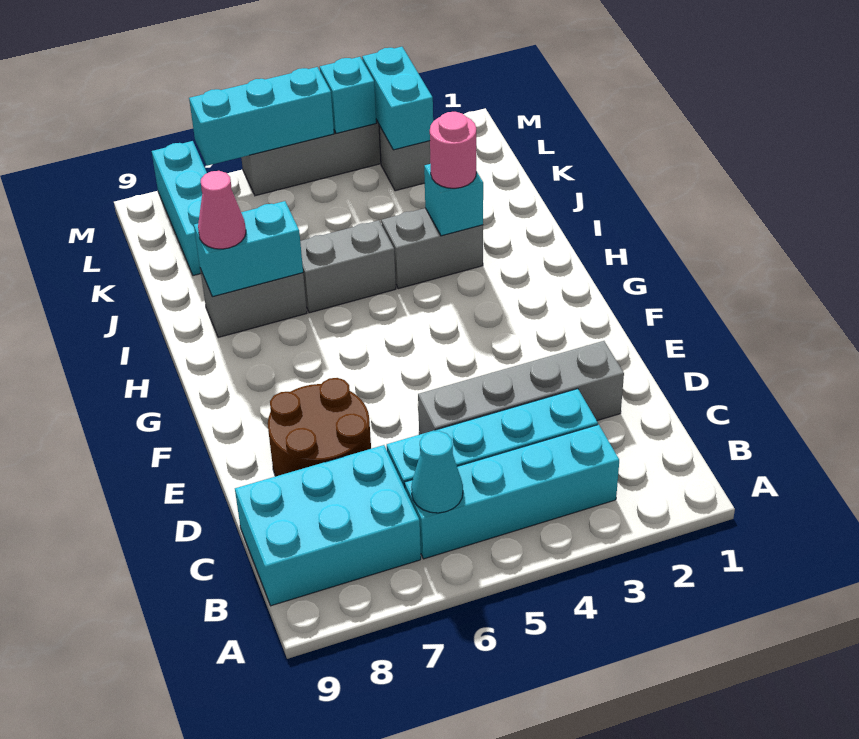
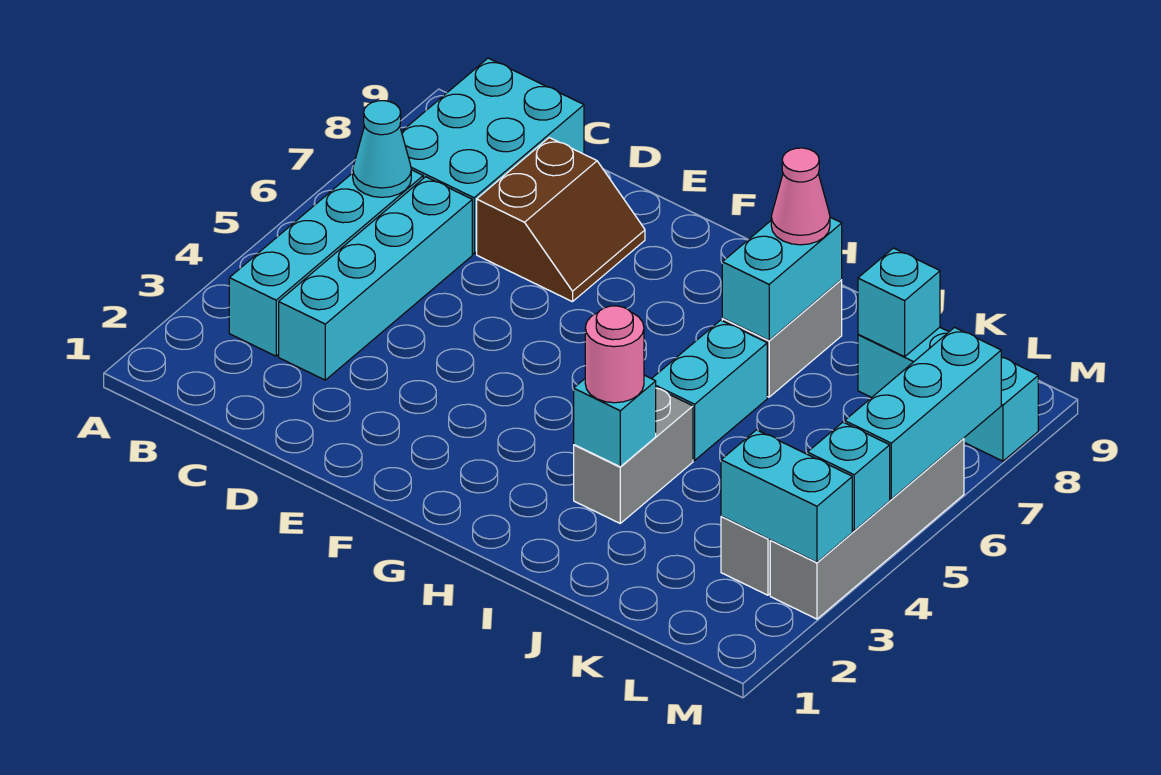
grey brick D2:D5 level 1 -> none
brown round brick D7:E8 level 1 -> brown slope D7:E8 level 1 top D
grey brick I5:I6 level 1 -> cyan brick I5:I6 level 1
none -> cyan brick K8 level 2

